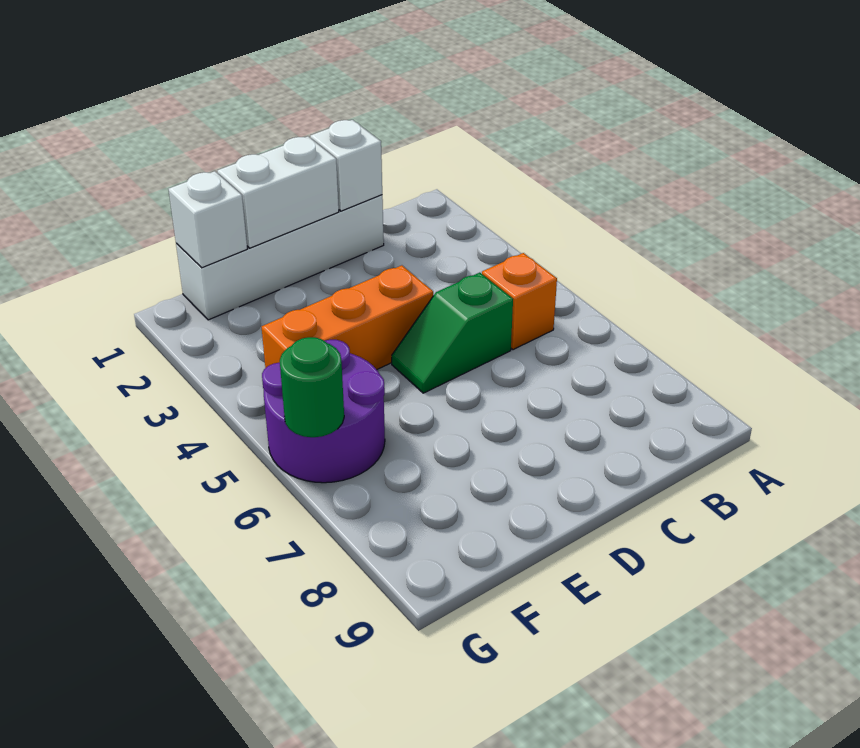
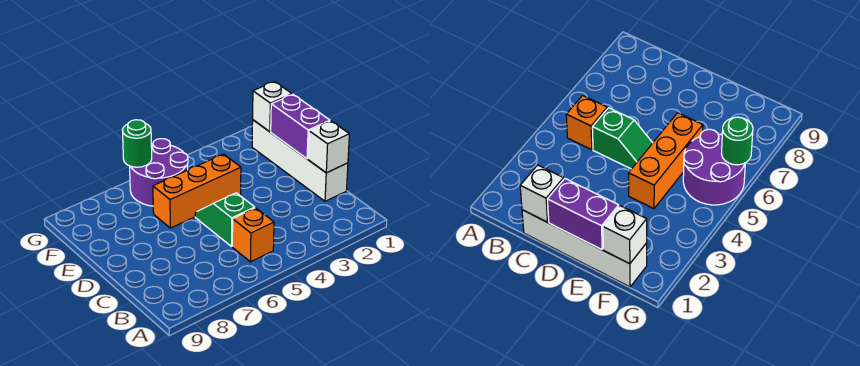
white brick D1:E1 level 2 -> purple brick D1:E1 level 2
orange brick D4:F4 level 1 -> orange brick E4:E6 level 1

